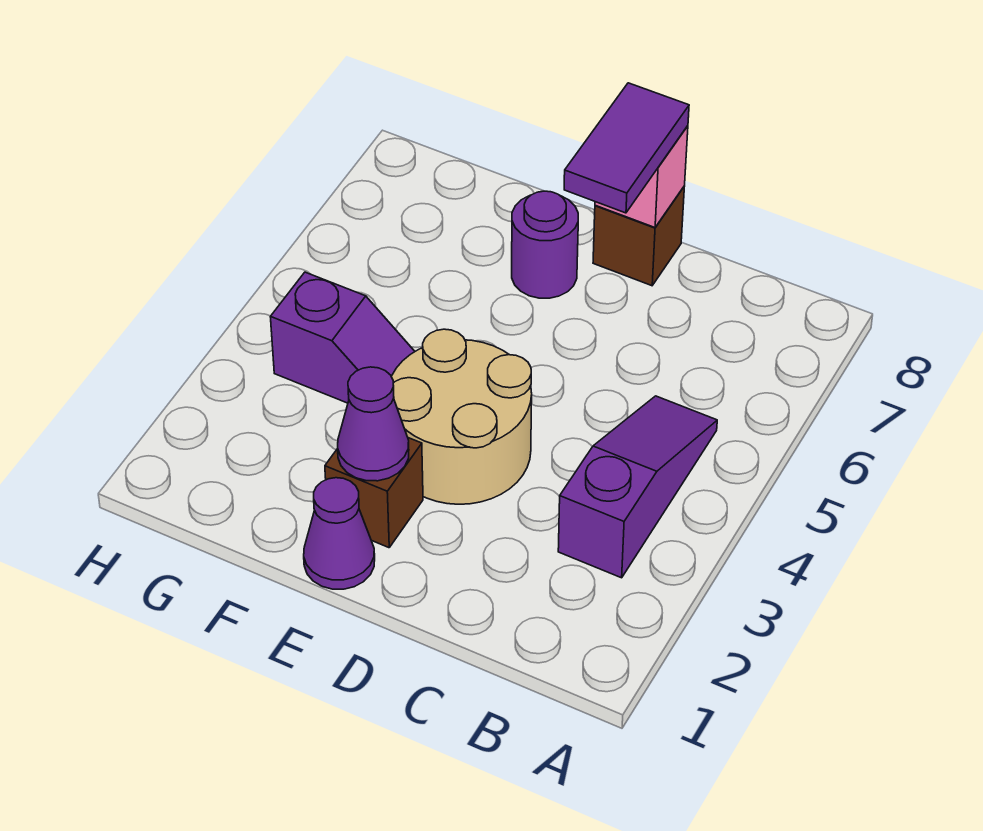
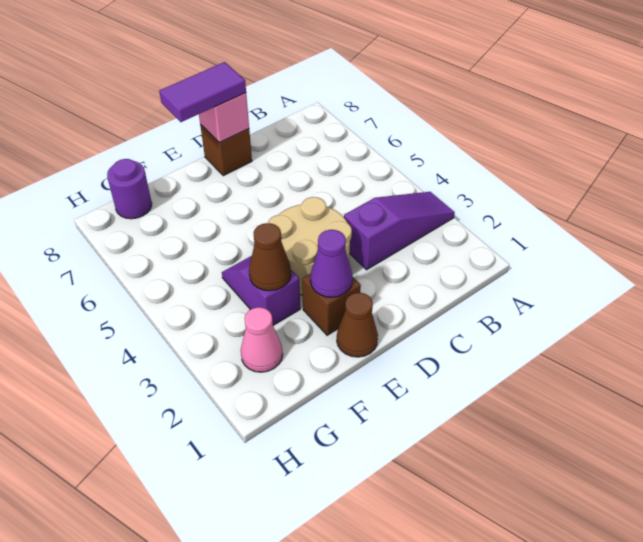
purple slope B3:B5 level 1 top 3 -> purple slope A3:C3 level 1 top C
purple tile D7:D8 level 3 -> purple tile D8:E8 level 3
purple cone E1 level 1 -> brown cone E1 level 1
purple round brick E7 level 1 -> purple round brick G8 level 1
none -> brown cone F3 level 2
purple slope F4:G4 level 1 top G -> purple slope F3:F4 level 1 top 3
none -> pink cone G2 level 1

